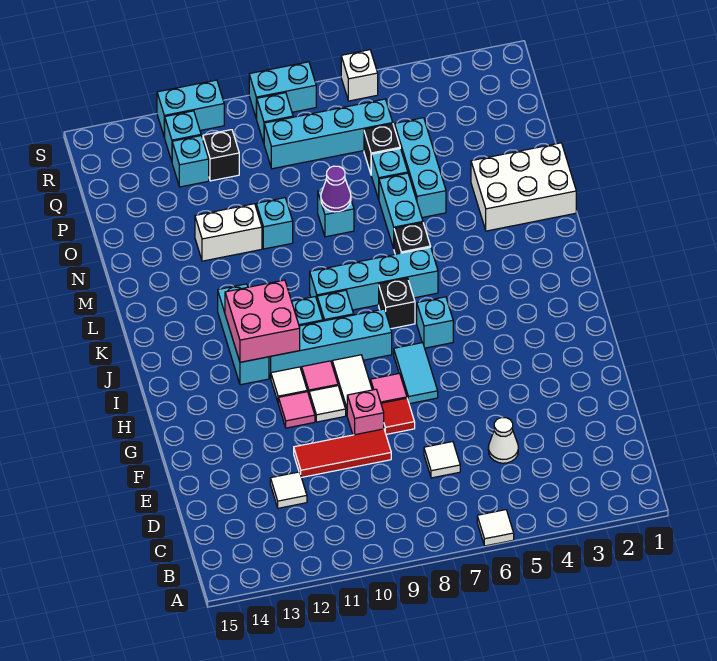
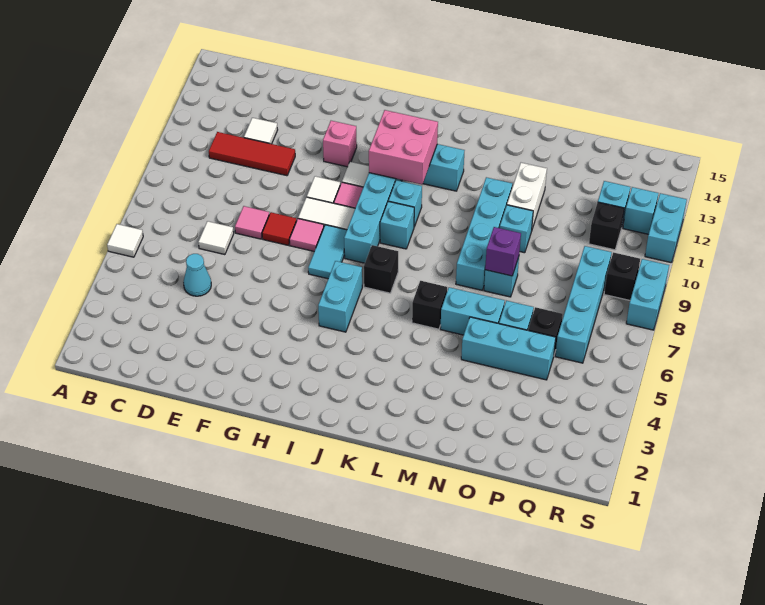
white cone D5 level 1 -> cyan cone D5 level 1
red tile E9:E11 level 1 -> red tile C11:E11 level 1
pink brick F9 level 1 -> pink brick G12 level 1
cyan tile G7:H7 level 1 -> cyan tile H7:H8 level 1
pink tile G11 level 1 -> pink tile E8 level 1
cyan brick I6 level 1 -> cyan brick I5:I6 level 1
cyan brick K6:K9 level 1 -> cyan brick M8:M11 level 1
white brick M1:N3 level 1 -> none
purple cone N8 level 2 -> purple brick N8 level 2
cyan brick R9 level 1 -> black brick R9 level 1
white brick S6 level 1 -> none

